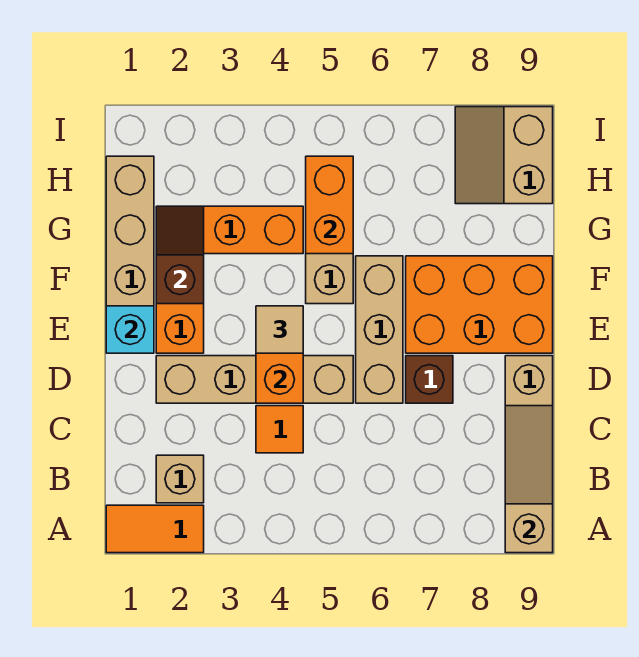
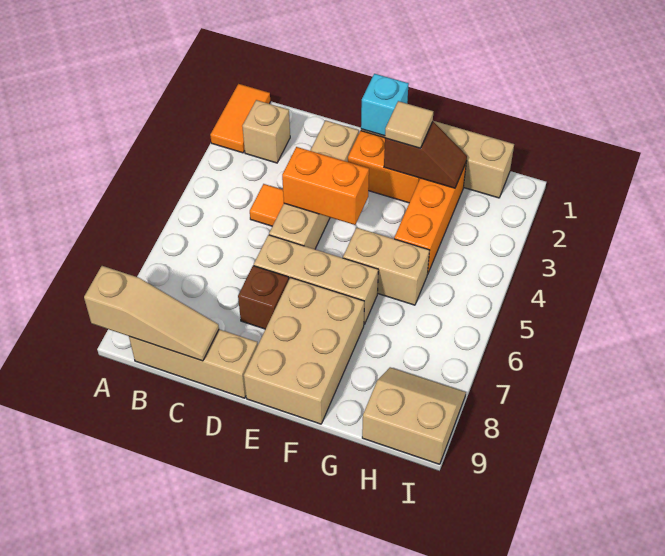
tan tile E4 level 3 -> tan tile F2 level 3
orange brick E7:F9 level 1 -> tan brick E7:F9 level 1
orange brick G5:H5 level 2 -> none

